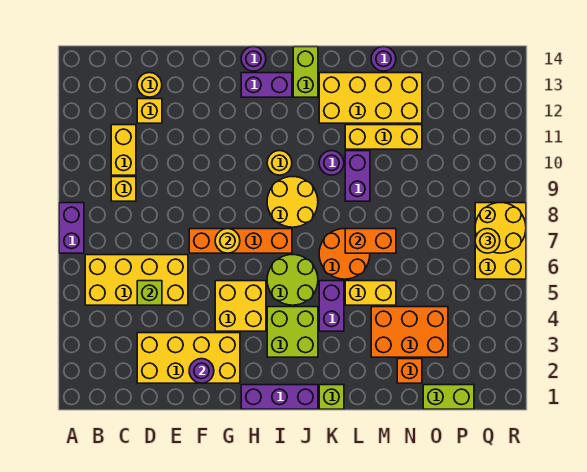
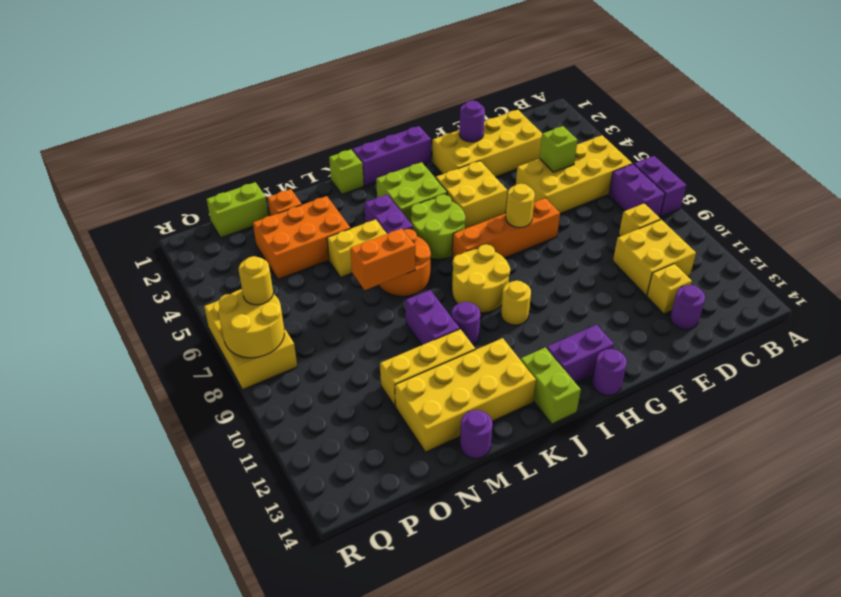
none -> purple brick B7:B8 level 1
yellow brick C10:C11 level 1 -> yellow brick C10:D11 level 1
yellow round brick D13 level 1 -> purple round brick D13 level 1

